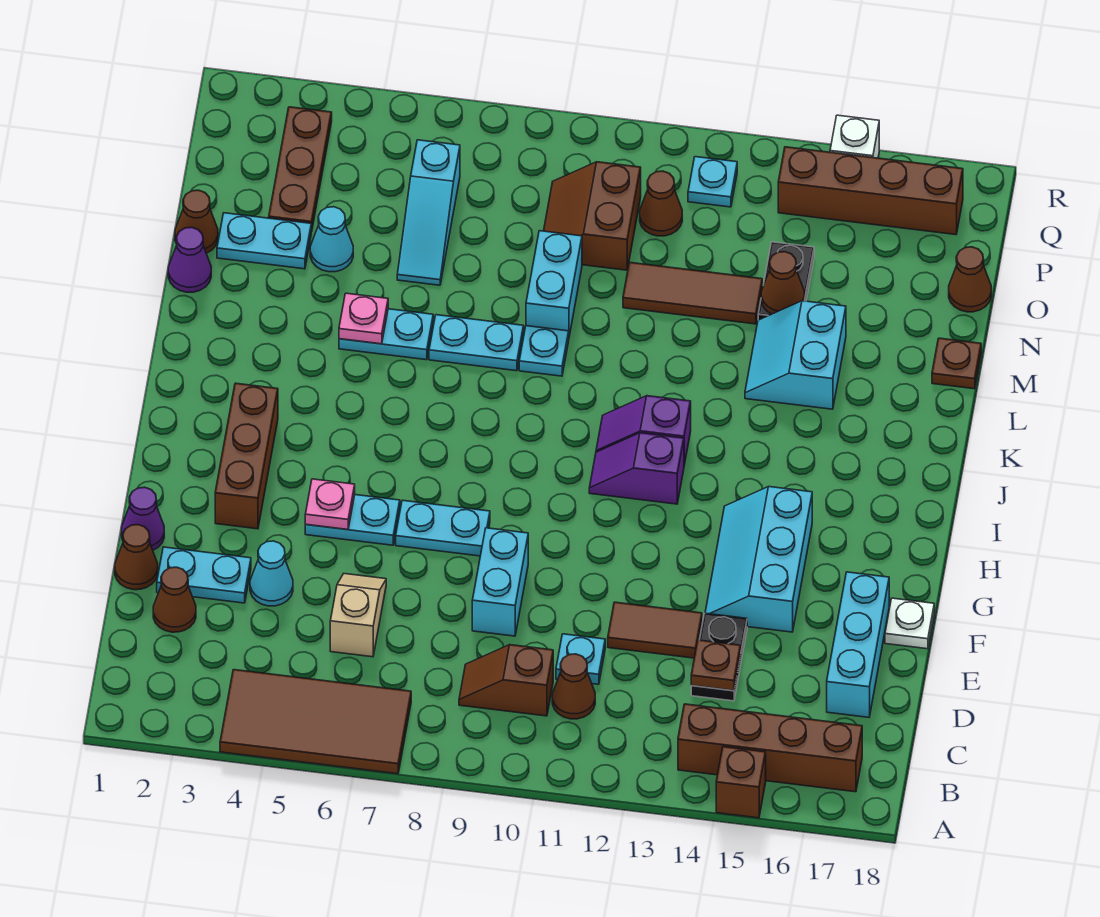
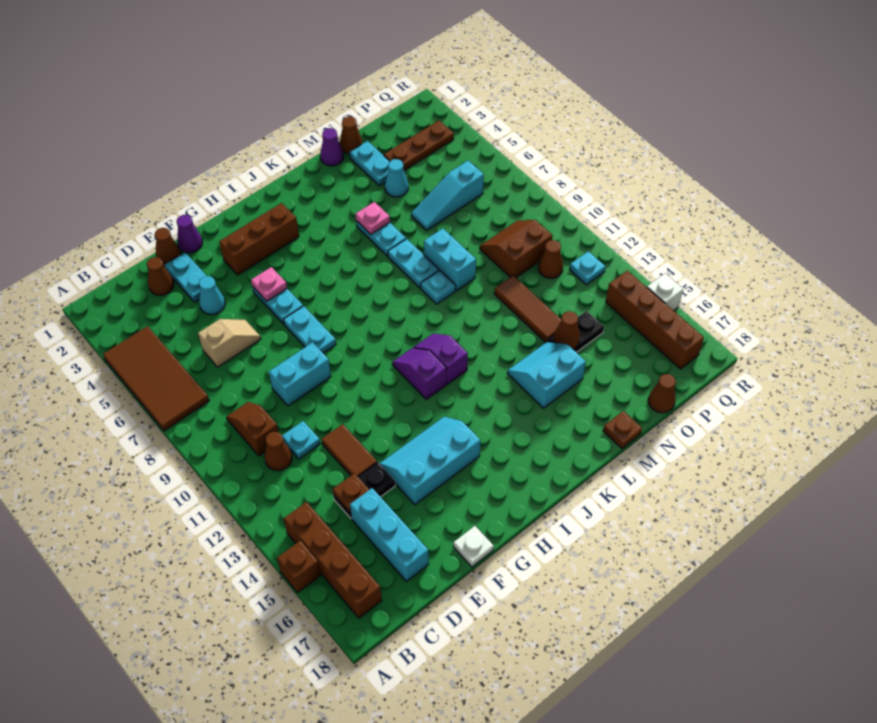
cyan brick D17:F17 level 1 -> cyan brick D15:D17 level 1
cyan brick M9:N9 level 1 -> cyan brick M8:M9 level 1

